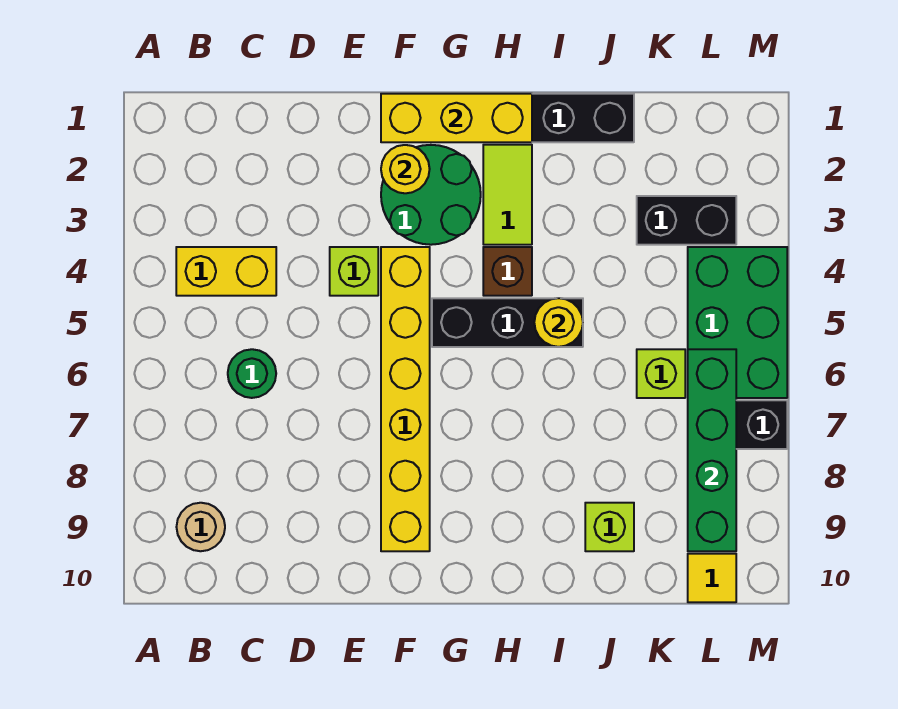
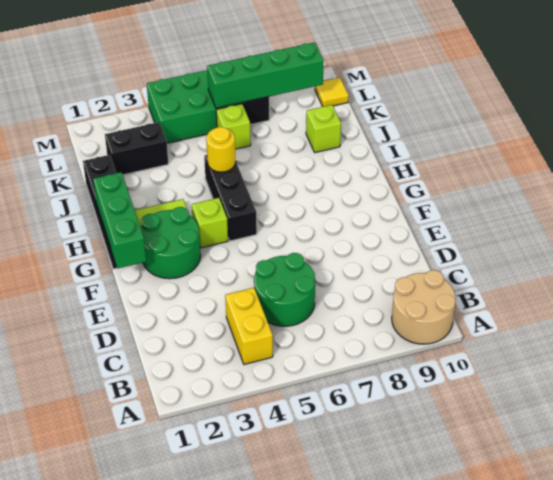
tan round brick B9 level 1 -> tan round brick A9:B10 level 1
green round brick C6 level 1 -> green round brick C5:D6 level 1
lime brick E4 level 1 -> lime brick G4 level 1
yellow brick F1:H1 level 2 -> green brick F1:H1 level 2
yellow round brick F2 level 2 -> none
yellow brick F4:F9 level 1 -> none
brown brick H4 level 1 -> none
black brick K3:L3 level 1 -> black brick K2:K3 level 1

